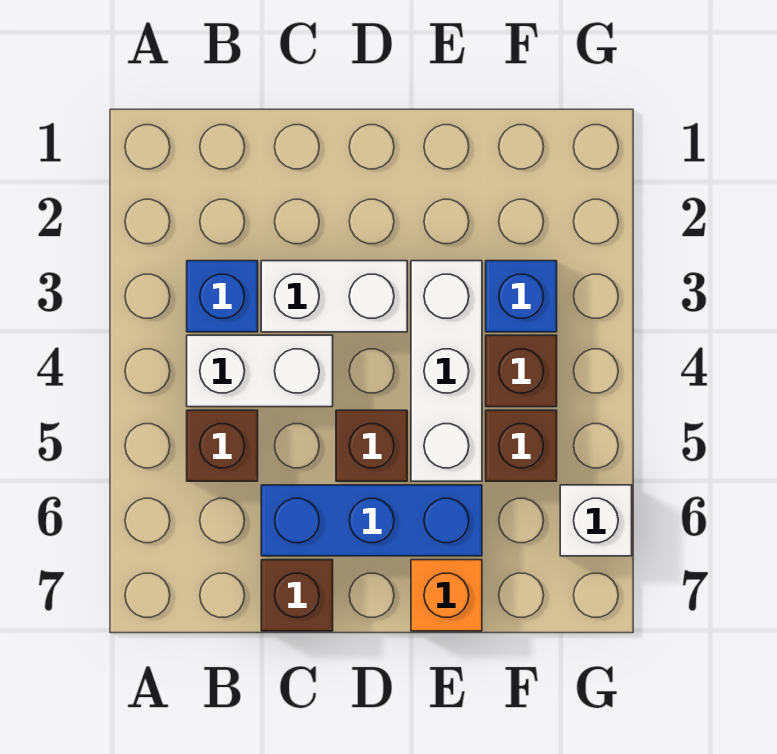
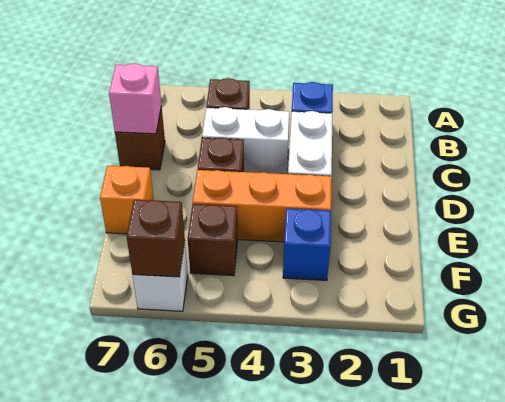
white brick B4:C4 level 1 -> white brick C4:C5 level 1
blue brick C6:E6 level 1 -> none
none -> pink brick C7 level 2
white brick E3:E5 level 1 -> orange brick E3:E5 level 1
brown brick F4 level 1 -> brown brick G6 level 2

